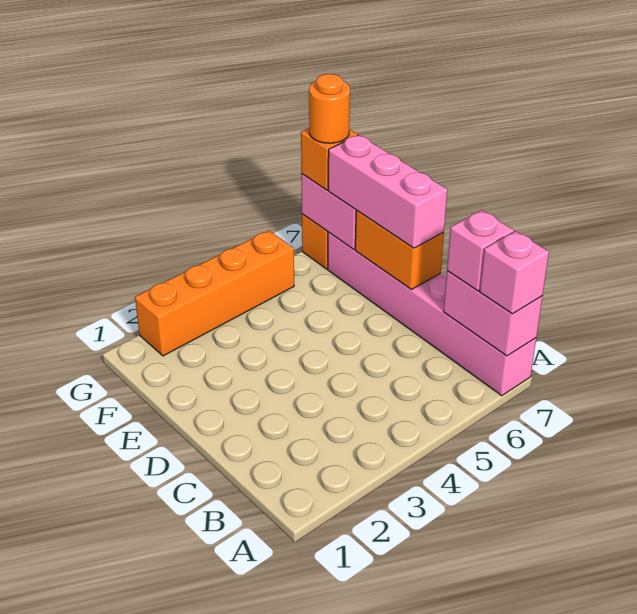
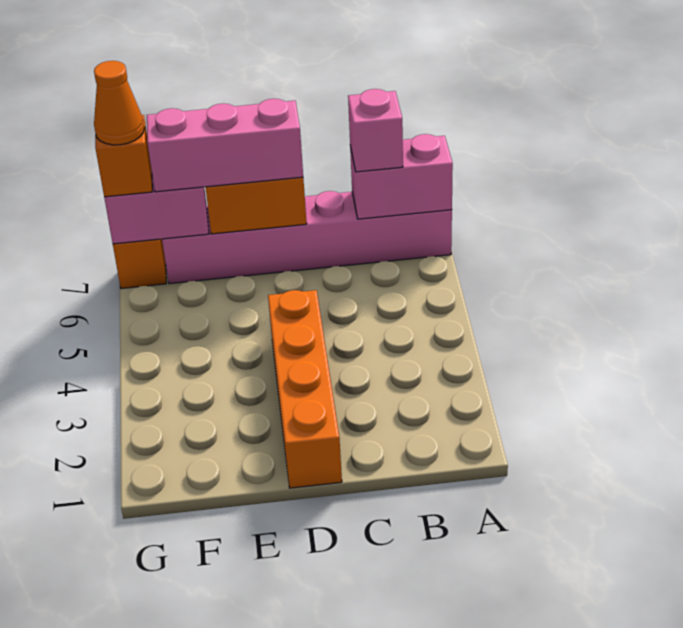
pink brick A7 level 3 -> none
orange brick G2:G5 level 1 -> orange brick D1:D4 level 1
orange round brick G7 level 4 -> orange cone G7 level 4

